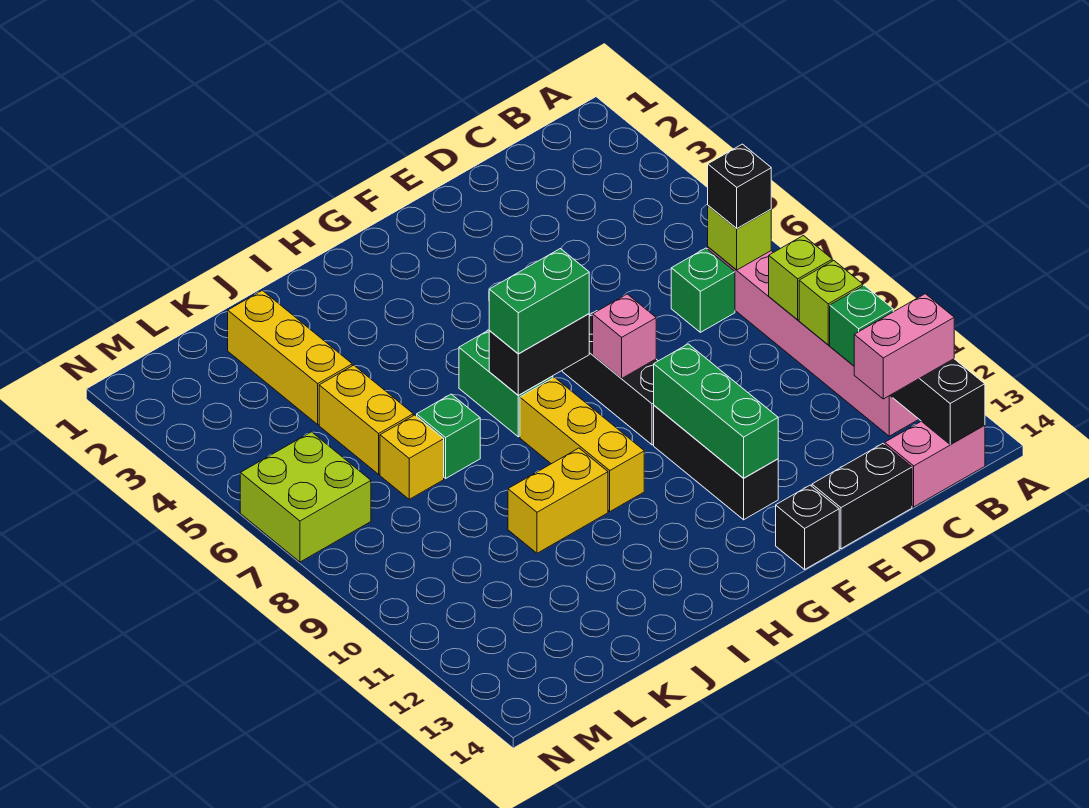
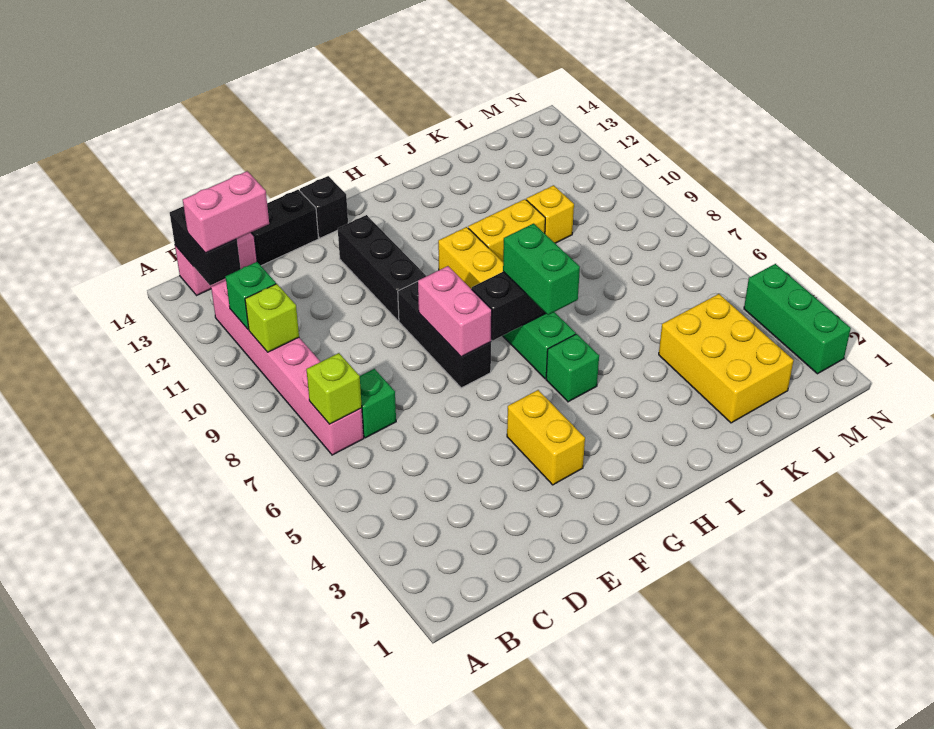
black brick B7 level 3 -> none
lime brick B9 level 2 -> none
pink brick F8 level 2 -> pink brick F7:F8 level 2
green brick F10:F12 level 2 -> green brick N2:N4 level 1
green brick G7:H7 level 3 -> green brick H6:H7 level 3
green brick J7 level 1 -> green brick H5 level 1
yellow brick K2:K4 level 1 -> yellow brick K2:L4 level 1
yellow brick K5:K6 level 1 -> yellow brick F3:F4 level 1
yellow brick K7 level 1 -> yellow brick K10 level 1
lime brick M6:N7 level 1 -> none

